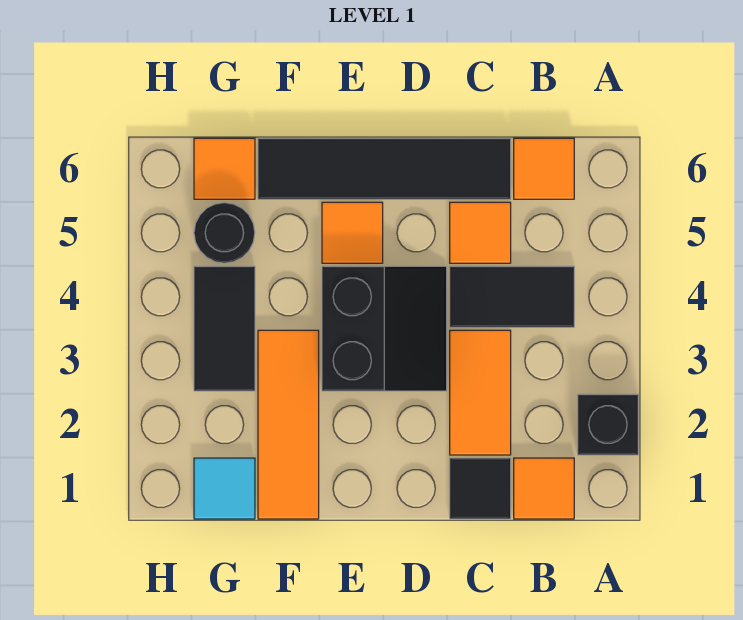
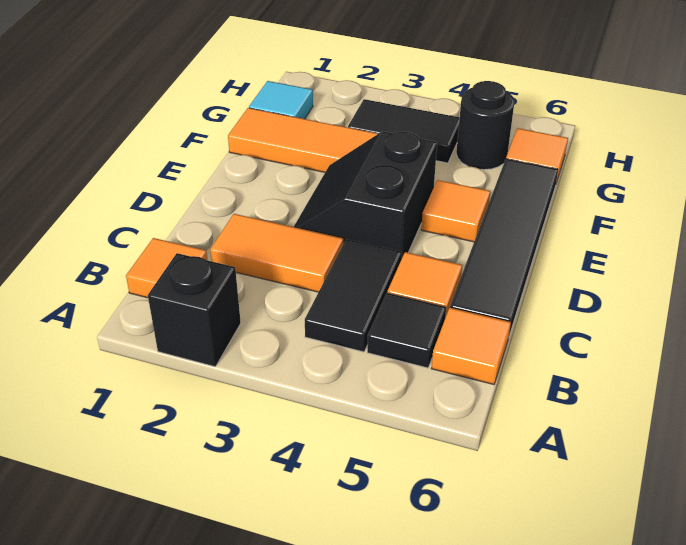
black tile C1 level 1 -> black tile B5 level 1
black slope D3:E4 level 1 top E -> black slope D3:E4 level 1 top 4

